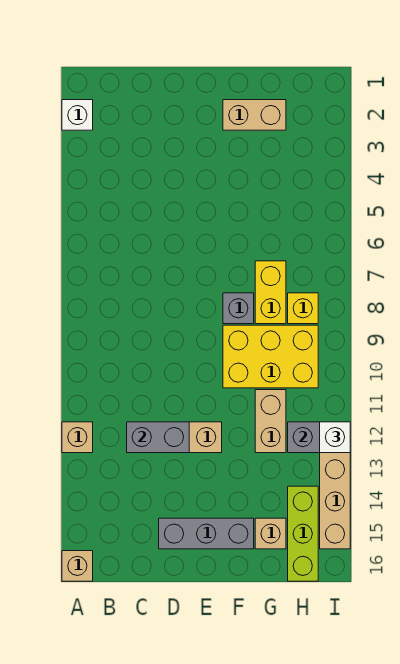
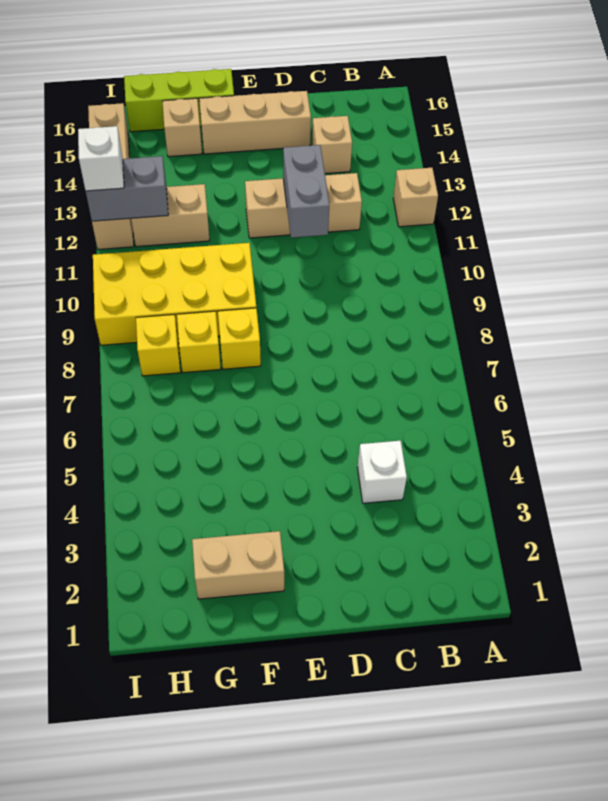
white brick A2 level 1 -> white brick C4 level 1
tan brick A16 level 1 -> tan brick C14 level 1
grey brick C12:D12 level 2 -> grey brick D11:D12 level 2
grey brick D15:F15 level 1 -> tan brick D15:F15 level 1
grey brick F8 level 1 -> yellow brick F8 level 1
yellow brick F9:H10 level 1 -> yellow brick F9:I10 level 1
yellow brick G7:G8 level 1 -> yellow brick G8 level 1
tan brick G11:G12 level 1 -> tan brick G12:H12 level 1
lime brick H14:H16 level 1 -> lime brick F16:H16 level 1

